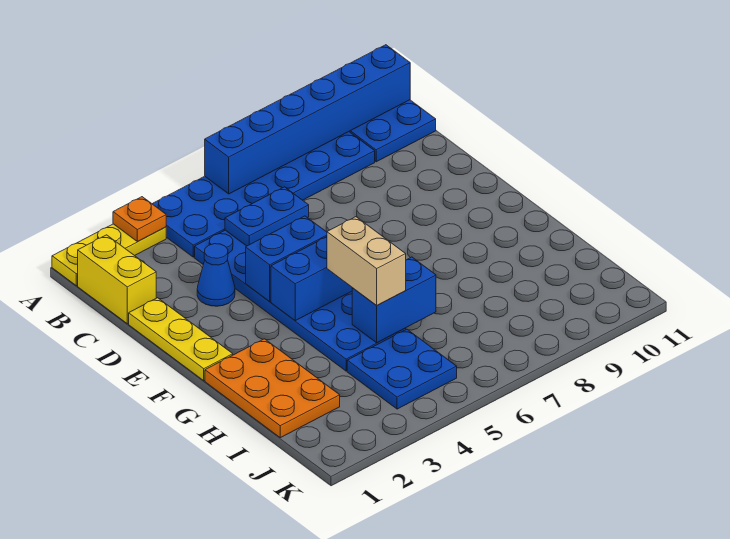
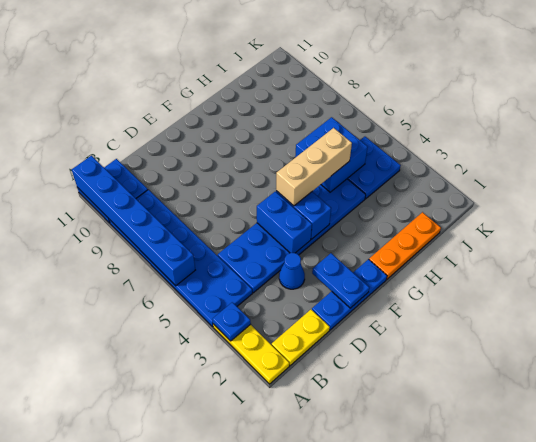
orange plate A3 level 2 -> blue plate A3 level 2
yellow brick B1:C1 level 1 -> yellow plate B1:C1 level 1
blue plate C5:C6 level 2 -> blue plate E1:E2 level 2
yellow plate D1:F1 level 1 -> blue plate D1:F1 level 1
orange plate G1:I2 level 1 -> orange plate G1:I1 level 1
tan brick G5:H5 level 3 -> tan brick F5:H5 level 3
blue brick H5:H6 level 2 -> blue brick H5:I6 level 2

